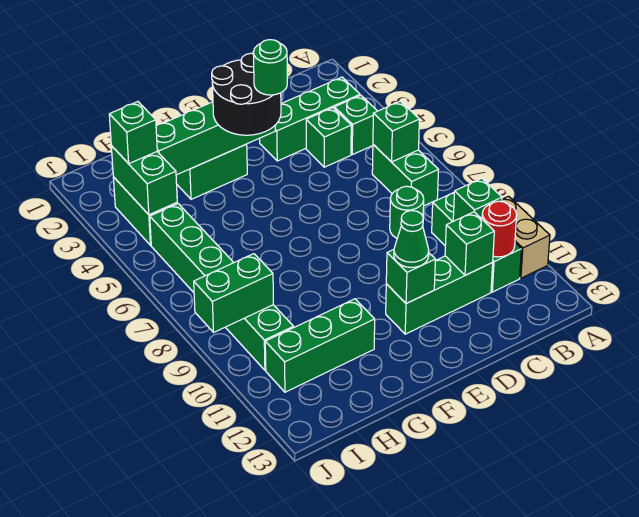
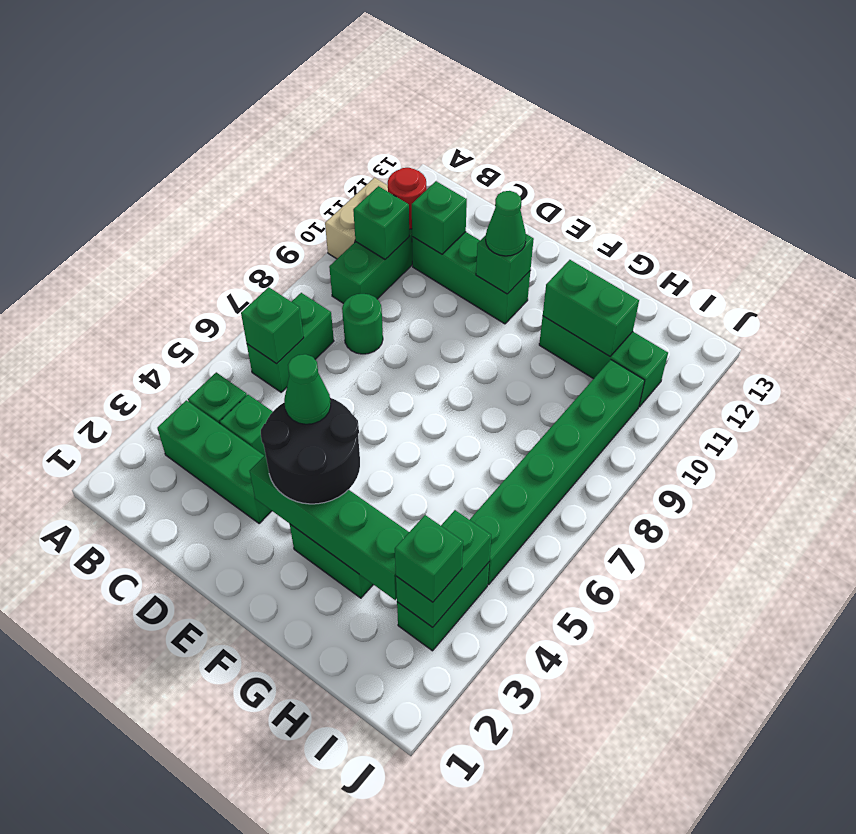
green round brick E4 level 4 -> green cone E4 level 4
green brick I9:J9 level 2 -> green brick G11:H11 level 2

